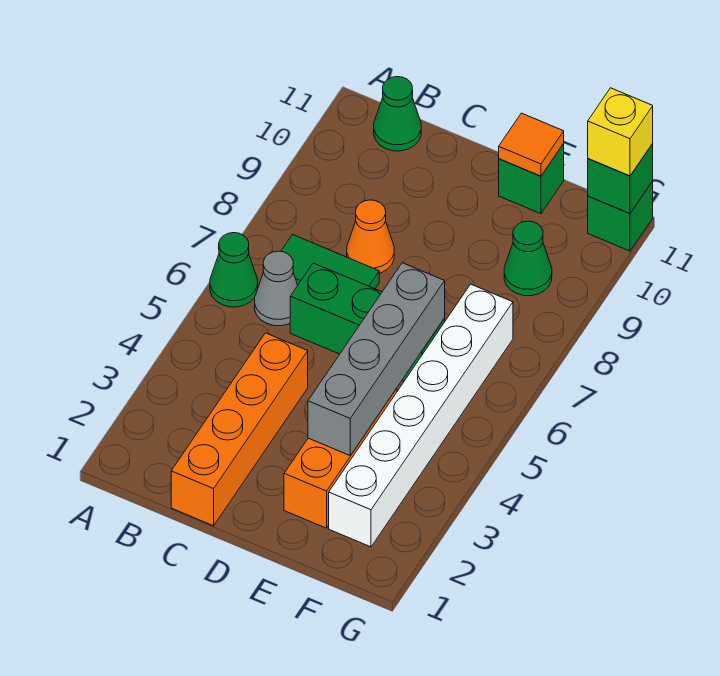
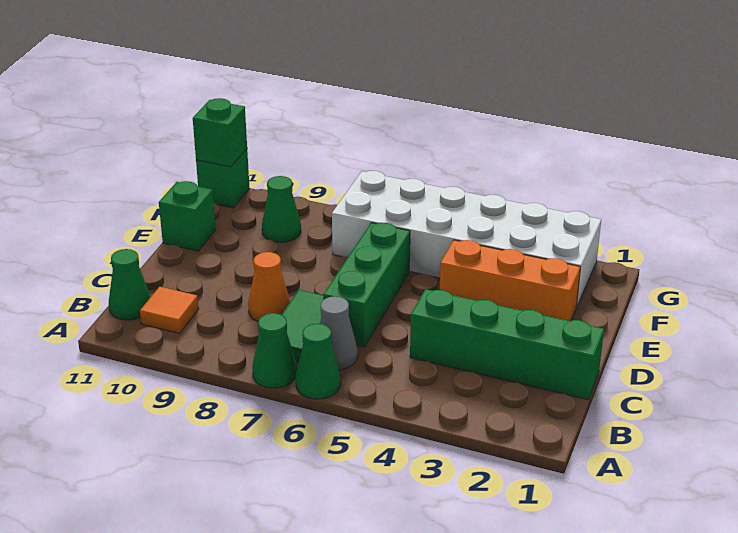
none -> green cone A7 level 1
orange brick C1:C4 level 1 -> green brick C1:C4 level 1
grey brick E3:E6 level 2 -> none
orange tile E11 level 2 -> orange tile B10 level 1
white brick F2:F7 level 1 -> white brick F2:G7 level 1
yellow brick G11 level 3 -> none

